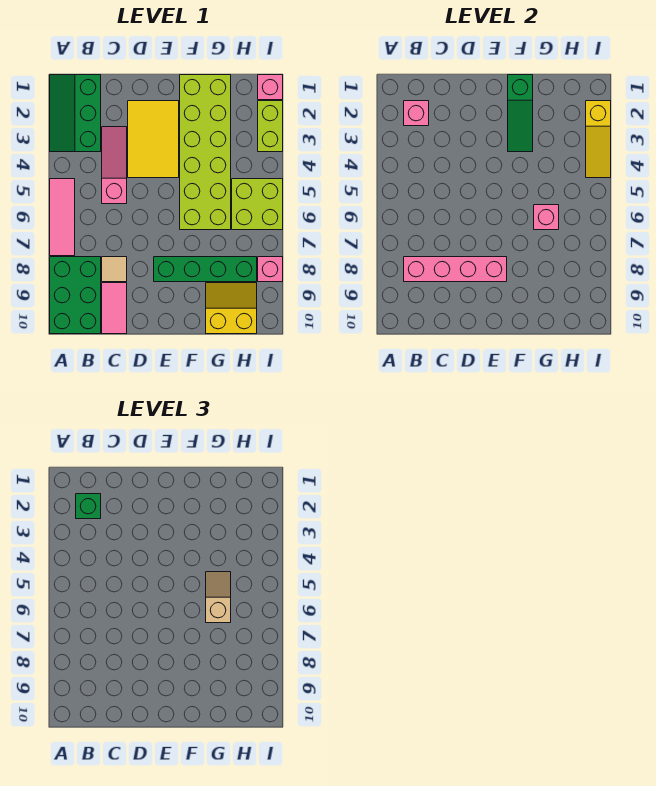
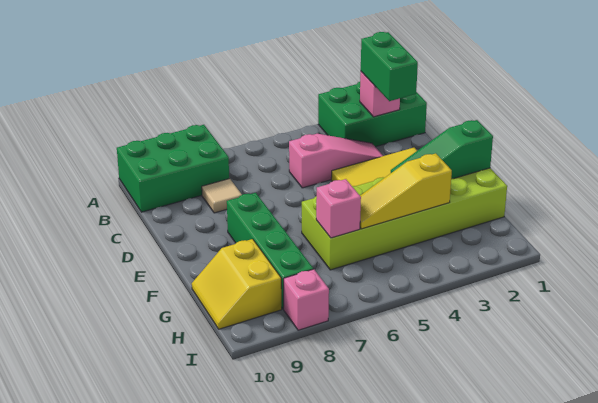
green slope A1:B3 level 1 top B -> green brick A1:B3 level 1
pink tile A5:A7 level 1 -> none
green brick B2 level 3 -> green brick B2:C2 level 3
pink brick B8:E8 level 2 -> none
pink tile C9:C10 level 1 -> none
tan slope G5:G6 level 3 top 6 -> none
yellow slope G9:H10 level 1 top 10 -> yellow slope G9:H10 level 1 top 9
lime brick H5:I6 level 1 -> none
pink brick I1 level 1 -> none
lime brick I2:I3 level 1 -> none
yellow slope I2:I4 level 2 top 2 -> yellow slope G3:G5 level 2 top 3

